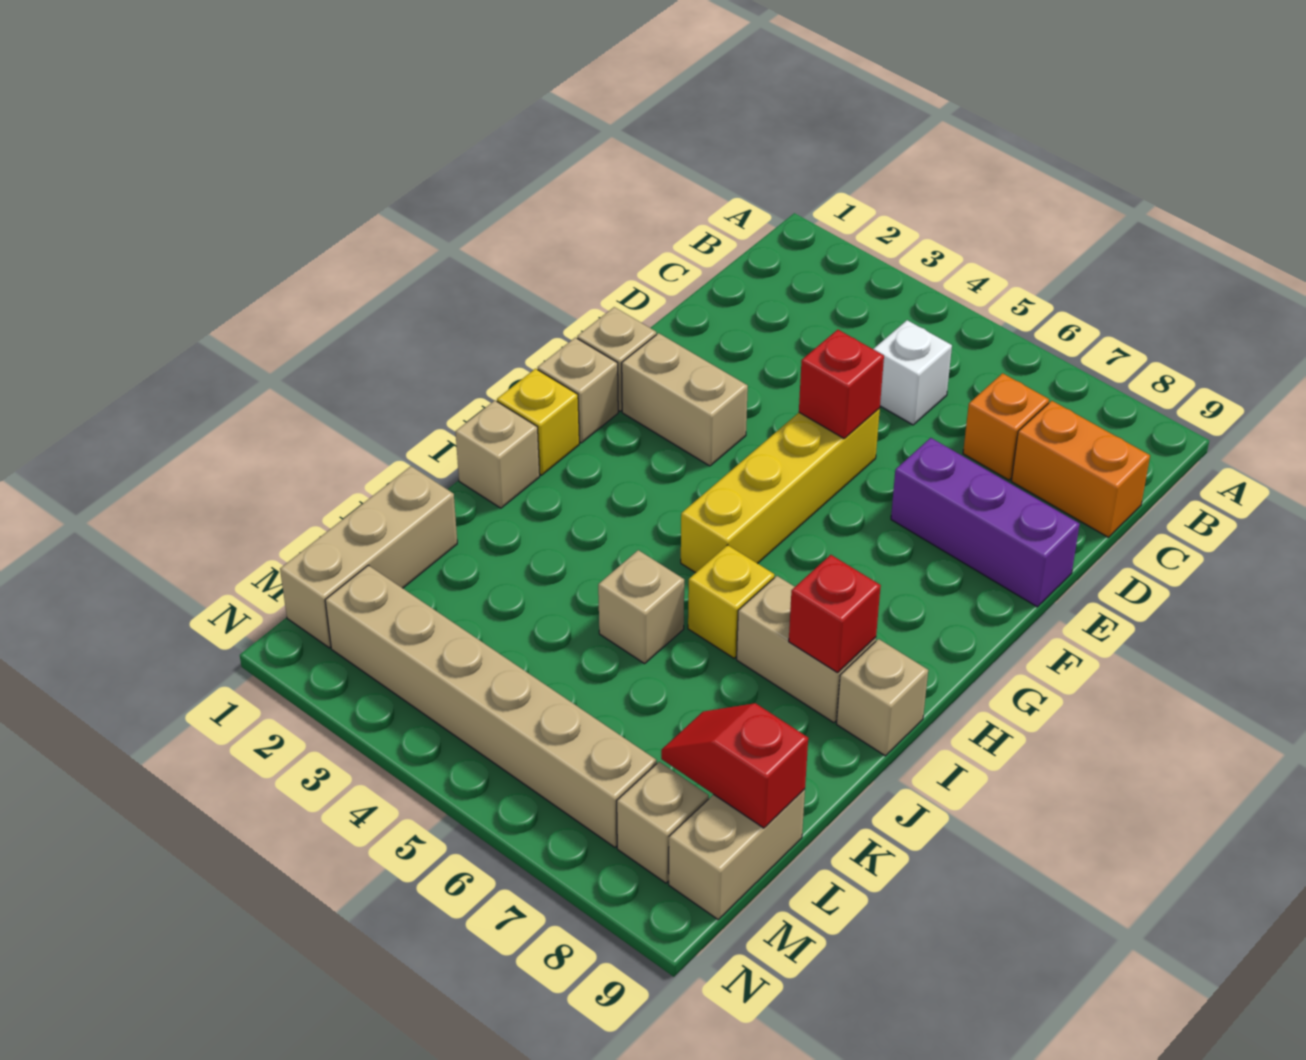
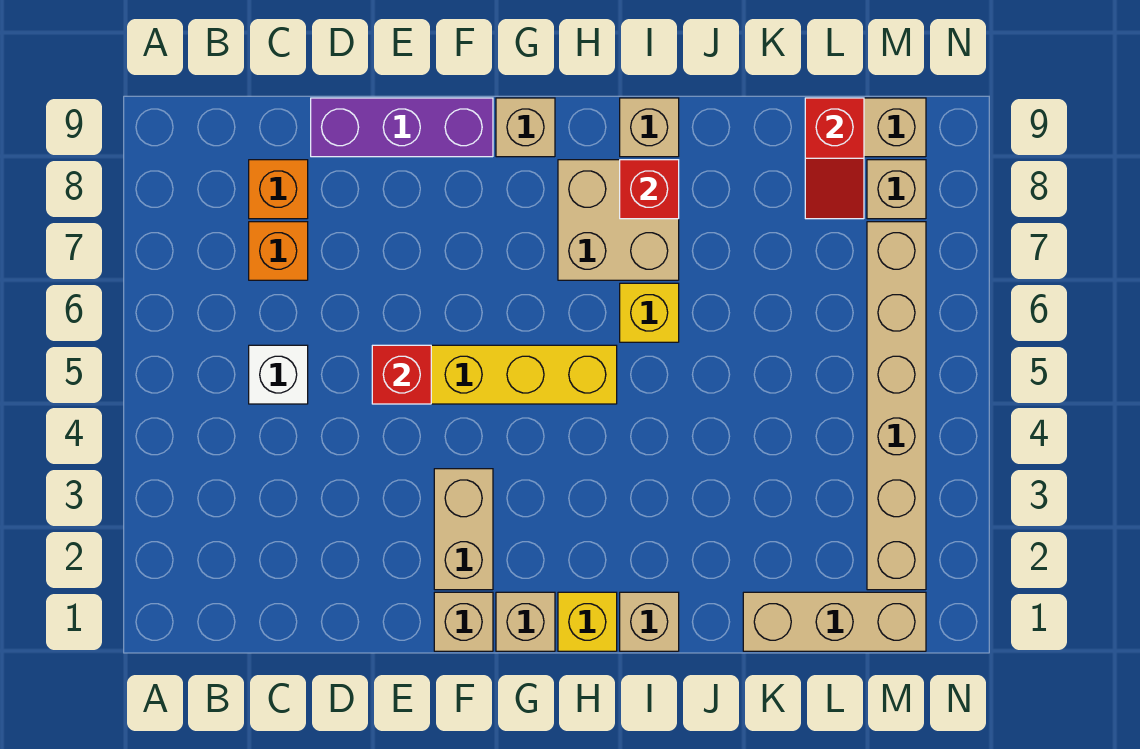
orange brick C8:C9 level 1 -> orange brick C8 level 1
purple brick E7:E9 level 1 -> purple brick D9:F9 level 1
tan brick I7:I8 level 1 -> tan brick H7:I8 level 1
tan brick J5 level 1 -> tan brick G9 level 1

